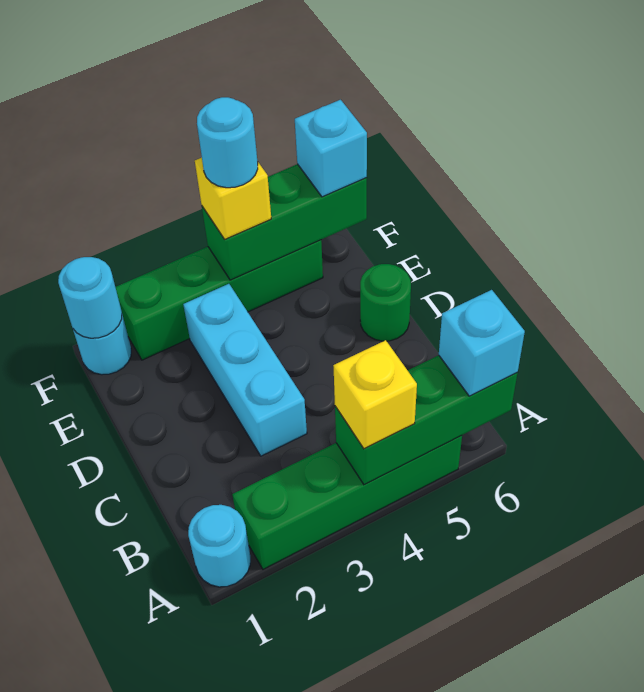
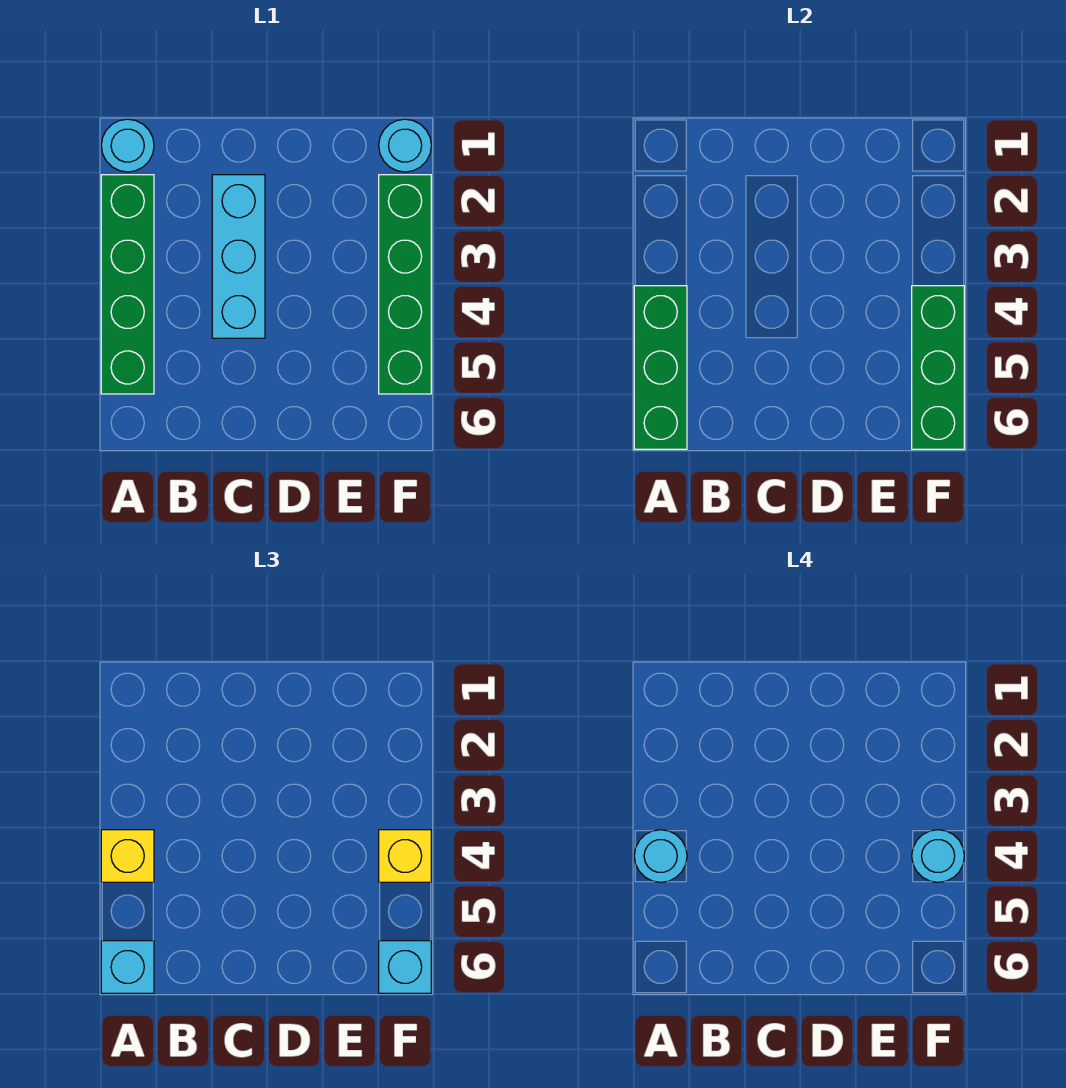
cyan brick C3:E3 level 1 -> cyan brick C2:C4 level 1
green round brick D6 level 1 -> none
cyan round brick F1 level 2 -> cyan round brick A4 level 4

